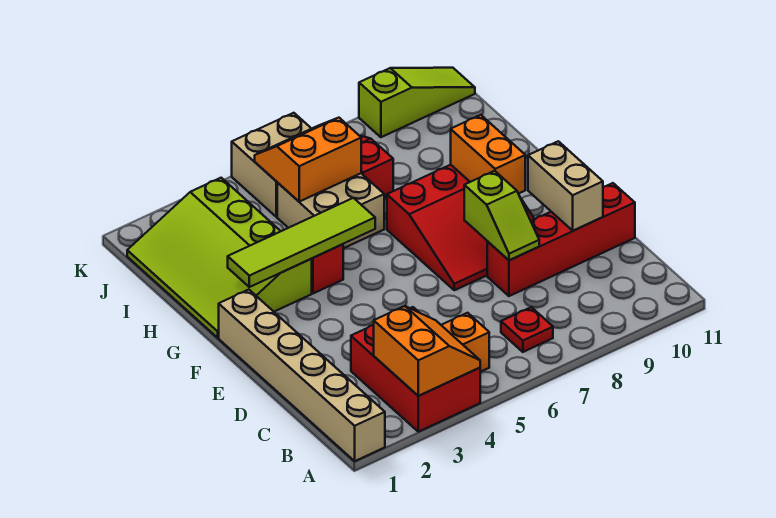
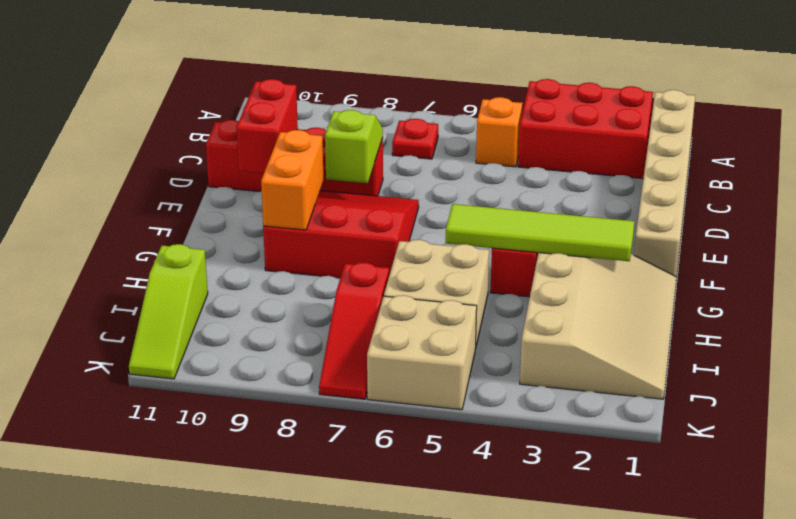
red brick A3:C4 level 1 -> red brick A2:B4 level 1
orange slope A3:B4 level 2 top 3 -> none
tan brick D10:E10 level 2 -> red brick D10:E10 level 2
lime slope G1:J3 level 1 top 3 -> tan slope G1:J3 level 1 top 3
orange slope I5:J6 level 2 top I -> none
lime slope K9:K11 level 1 top 9 -> lime slope I11:K11 level 1 top I

